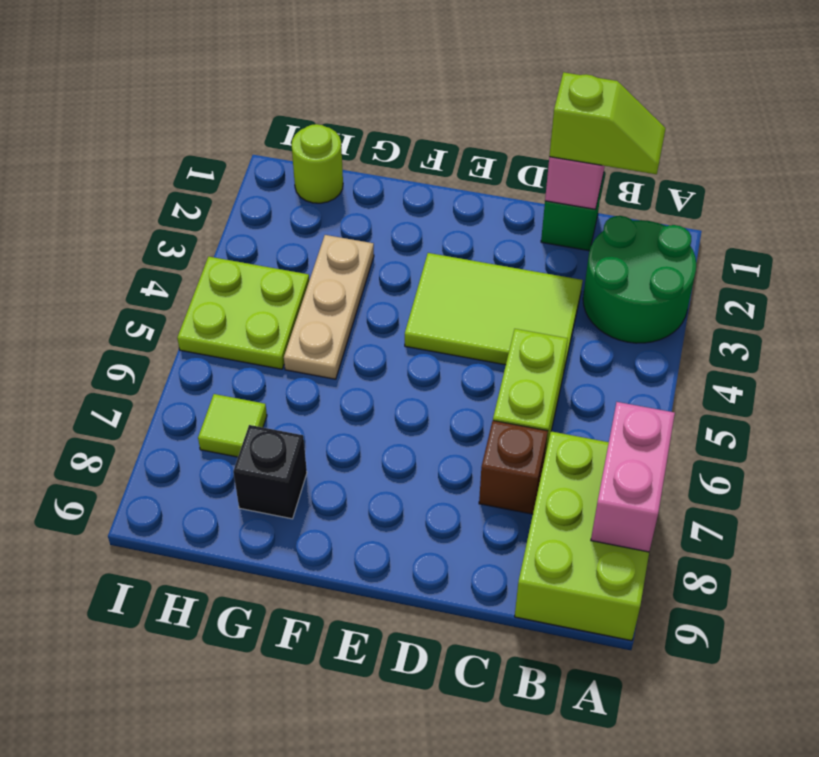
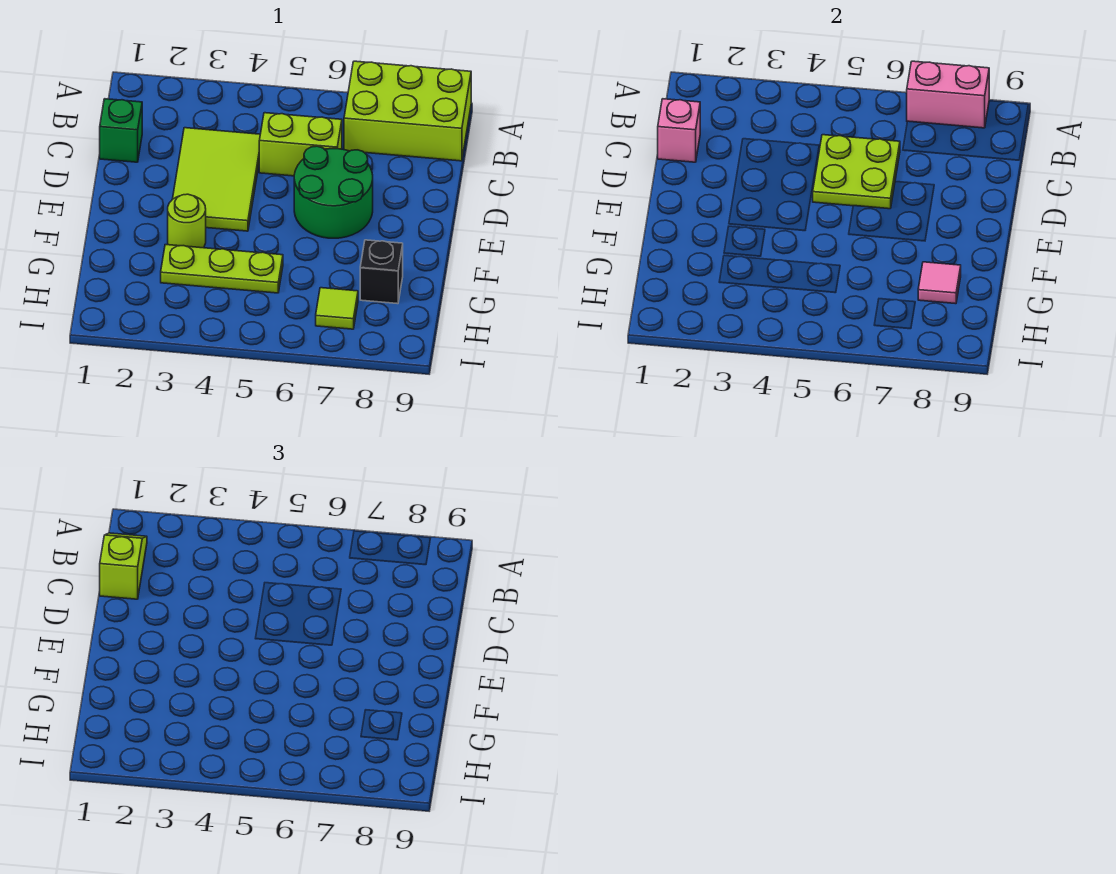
green round brick A2:B3 level 1 -> green round brick D6:E7 level 1
brown brick C7 level 1 -> none
tan plate G3:G5 level 1 -> lime plate G3:G5 level 1
none -> pink tile G8 level 2
lime round brick H1 level 1 -> lime round brick F3 level 1
lime plate H4:I5 level 1 -> lime plate C5:D6 level 2

